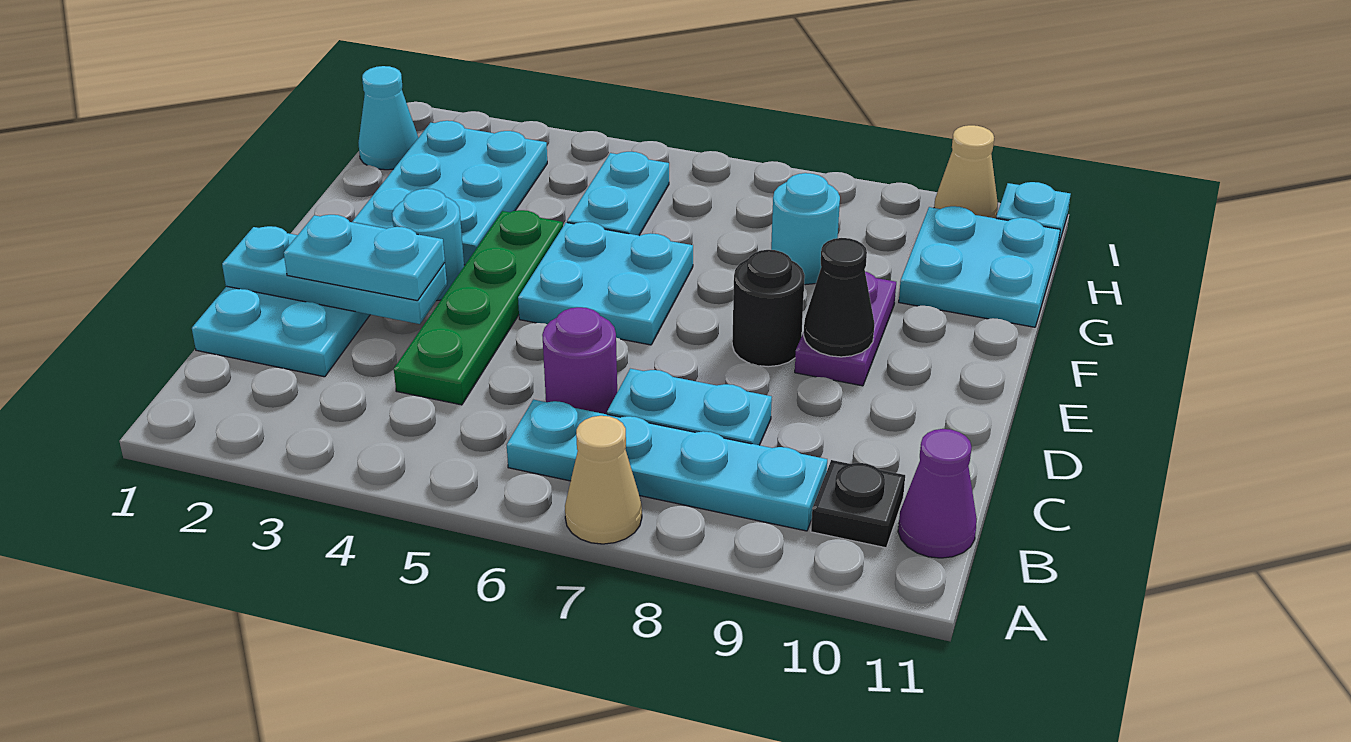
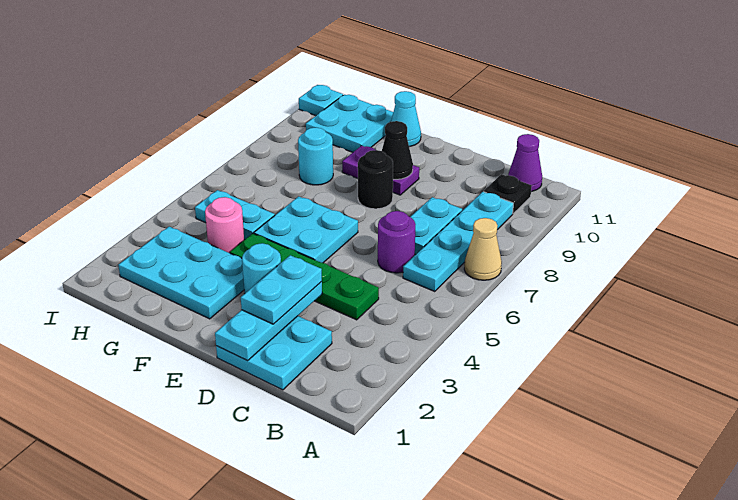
none -> pink round brick G4 level 1
cyan cone H1 level 1 -> cyan cone F11 level 1
tan cone I10 level 1 -> none

